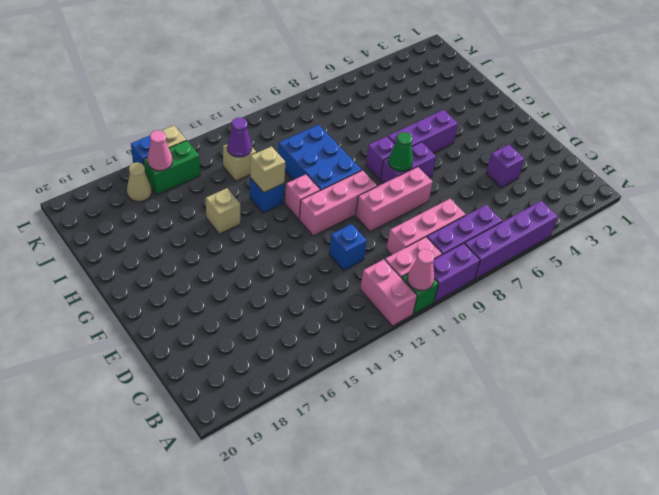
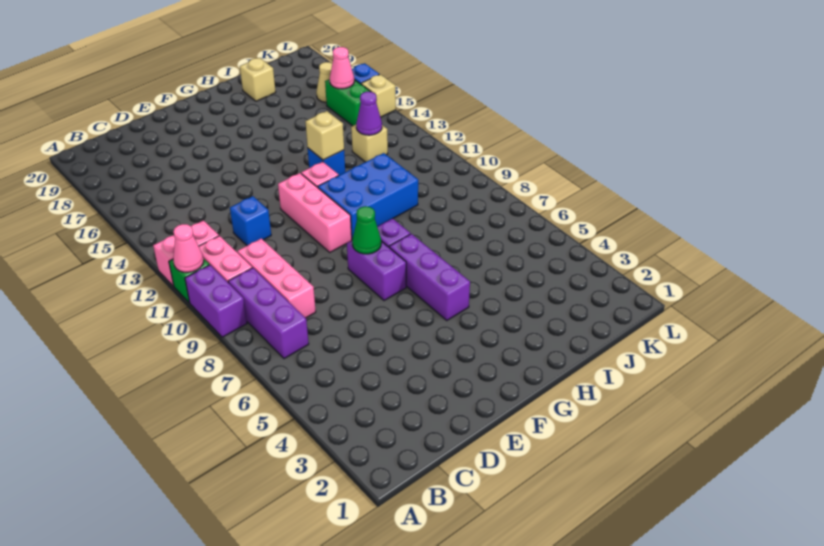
purple brick A5:A8 level 1 -> none
purple brick D4 level 1 -> none
pink brick E8:E10 level 1 -> none
tan brick H15 level 1 -> tan brick I19 level 1

